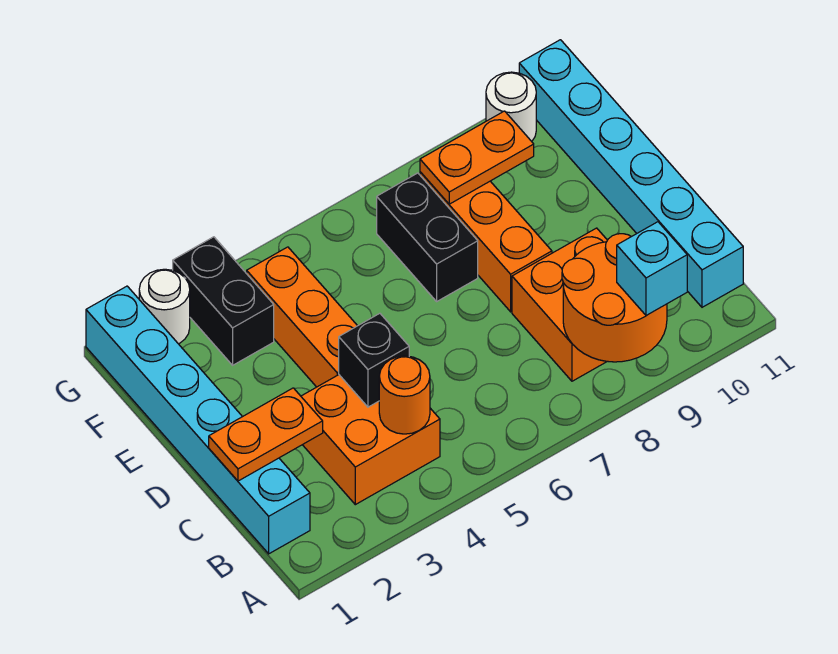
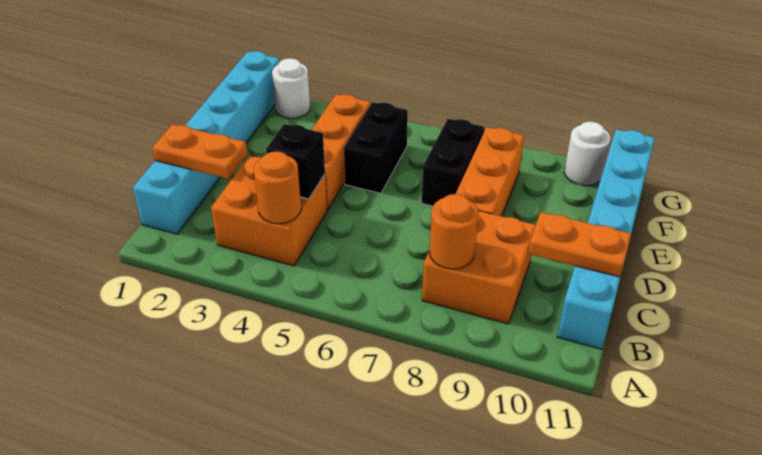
orange round brick A8:B9 level 2 -> orange round brick B8 level 2
cyan brick A9 level 3 -> none
black brick F3:G3 level 1 -> black brick E5:F5 level 1
orange plate F8:F9 level 2 -> orange plate C10:C11 level 2

